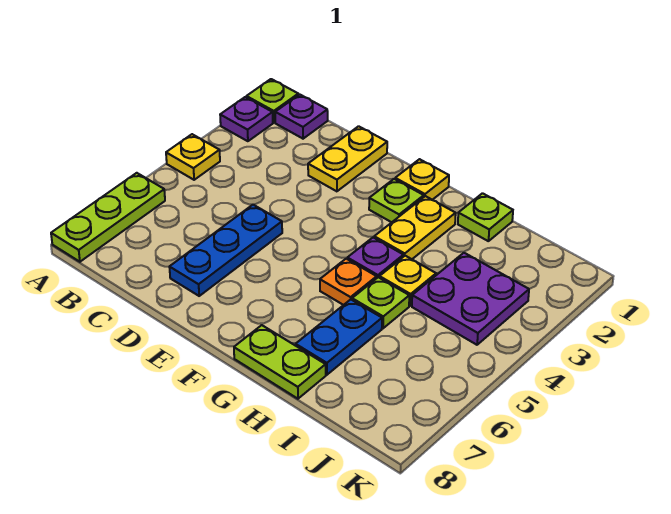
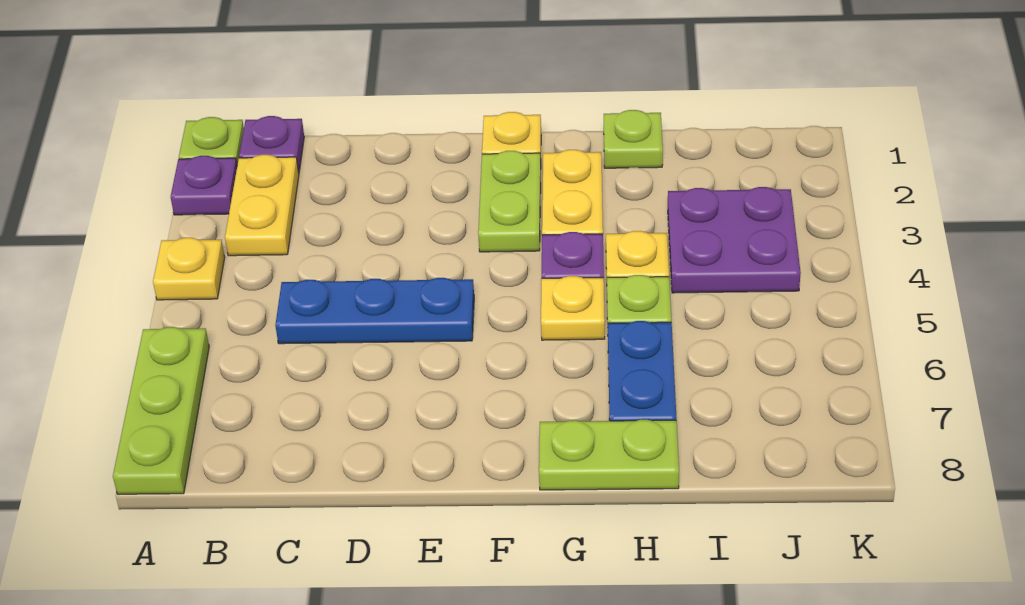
yellow plate D1:D2 level 1 -> yellow plate B2:B3 level 1
blue plate D5:D7 level 1 -> blue plate C5:E5 level 1
lime plate F2 level 1 -> lime plate F2:F3 level 1
orange plate G5 level 1 -> yellow plate G5 level 1

